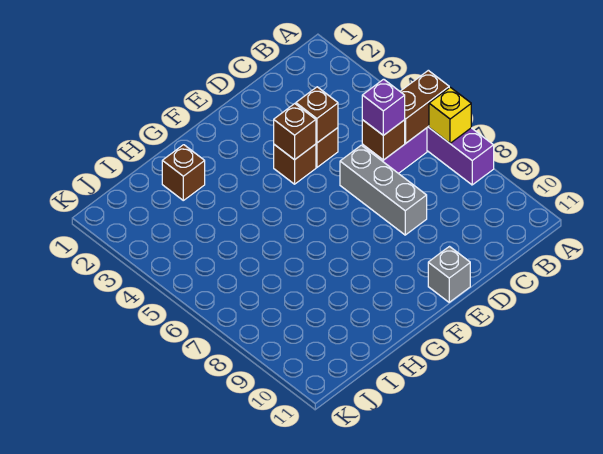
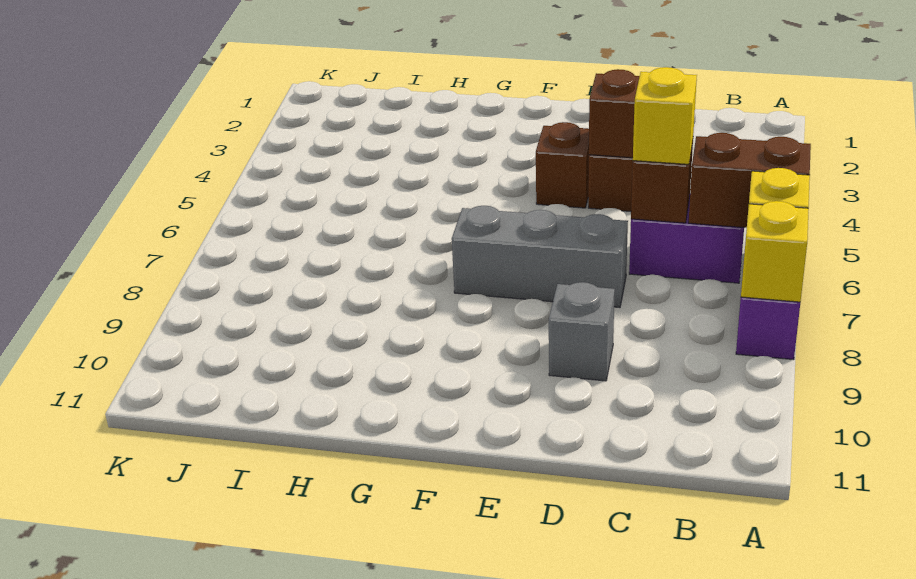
none -> yellow brick A8 level 2
purple brick C6 level 3 -> yellow brick C6 level 3
grey brick D6:D8 level 1 -> grey brick D7:F7 level 1
brown brick E4 level 2 -> none
grey brick E11 level 1 -> grey brick D9 level 1
brown brick H2 level 1 -> none

